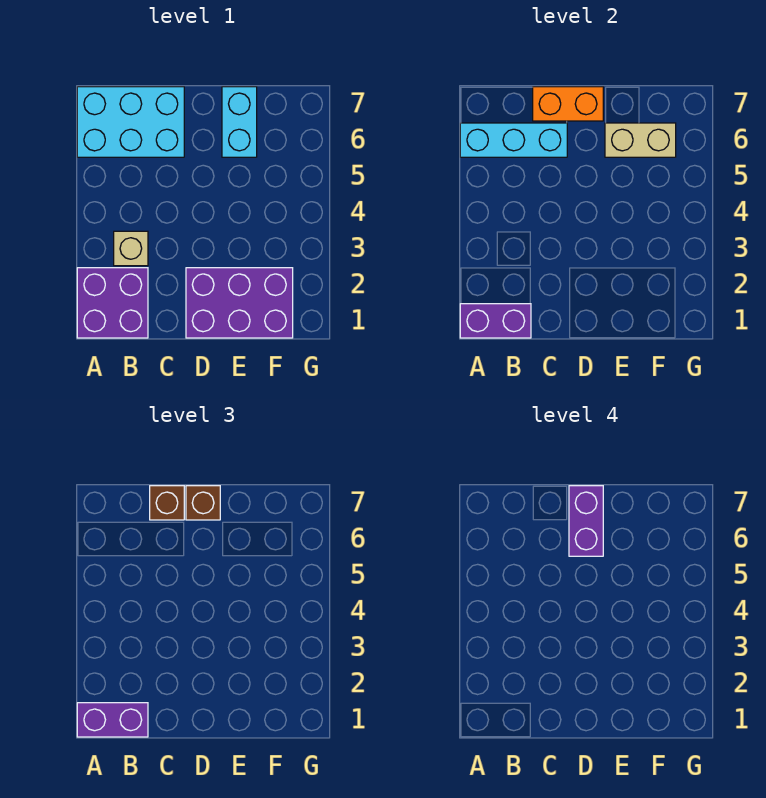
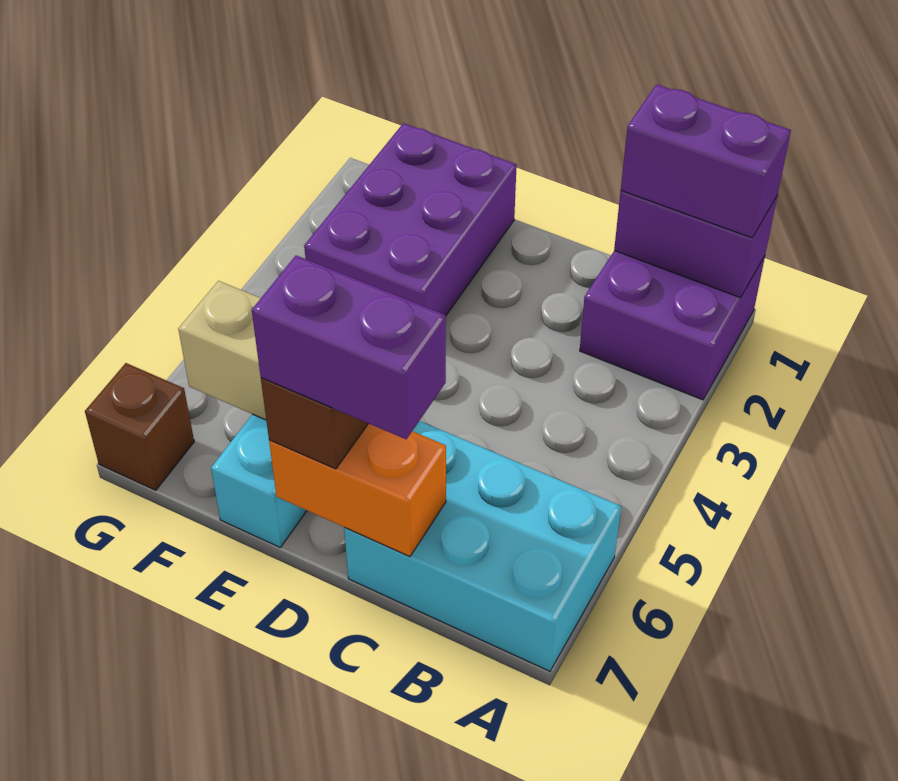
cyan brick A6:C6 level 2 -> none
tan brick B3 level 1 -> none
brown brick C7 level 3 -> brown brick G7 level 1
purple brick D1:F2 level 1 -> purple brick E1:F3 level 1
purple brick D6:D7 level 4 -> purple brick C7:D7 level 4

